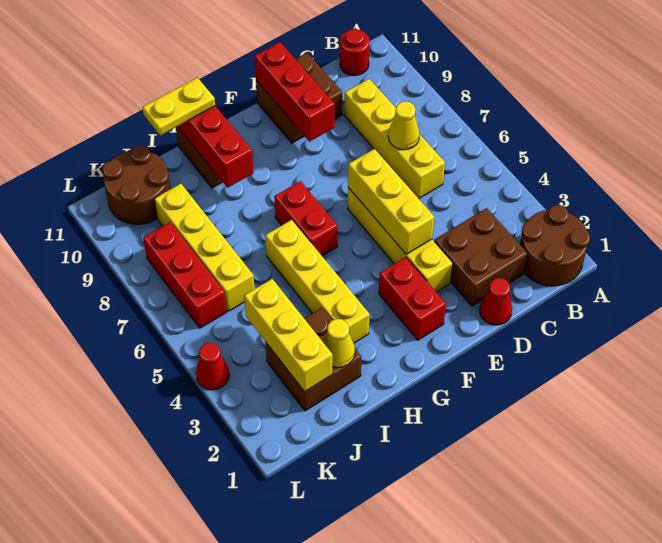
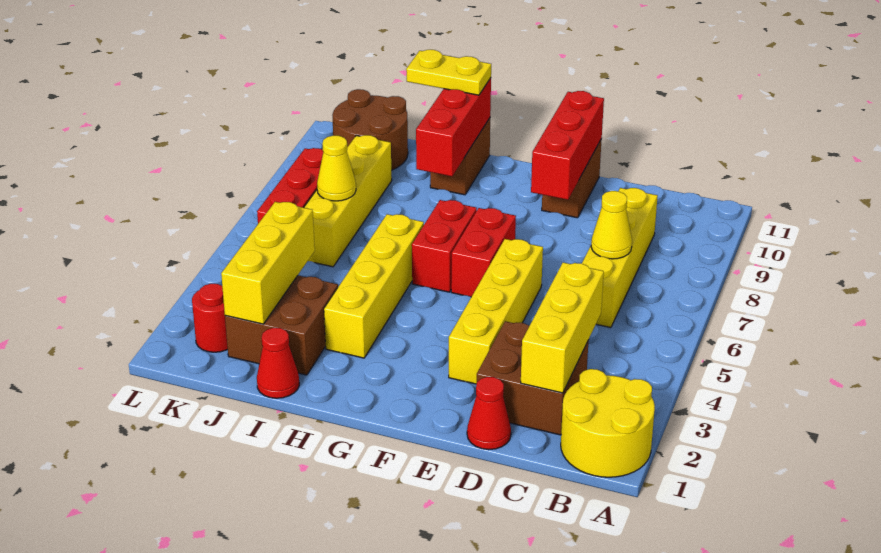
brown round brick A1:B2 level 1 -> yellow round brick A1:B2 level 1
red round brick B11 level 1 -> red round brick K2 level 1
brown brick D10:E11 level 1 -> brown brick E10:E11 level 1
yellow brick E4:E6 level 2 -> yellow brick C2:C4 level 2
red brick F2:F3 level 1 -> red brick F6:F7 level 1
yellow cone I2 level 2 -> yellow cone J7 level 2
red cone L4 level 1 -> red cone I1 level 1

